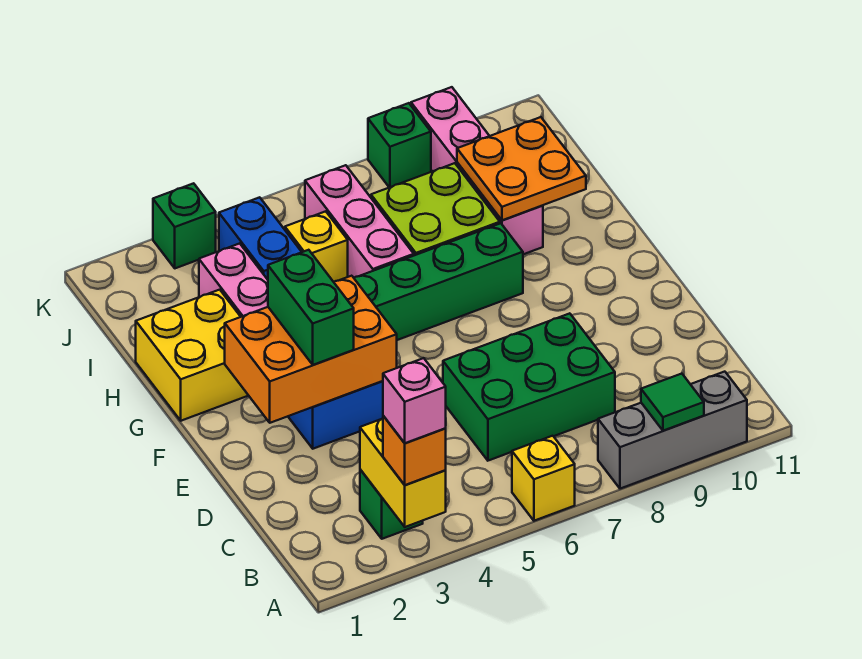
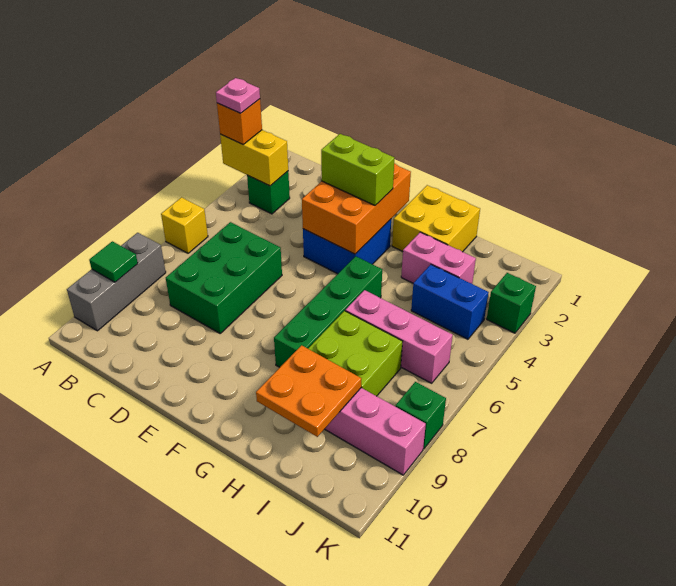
pink brick A3 level 4 -> pink plate A3 level 4
green brick E3:F3 level 3 -> lime brick E3:F3 level 3
yellow brick I5 level 1 -> none

